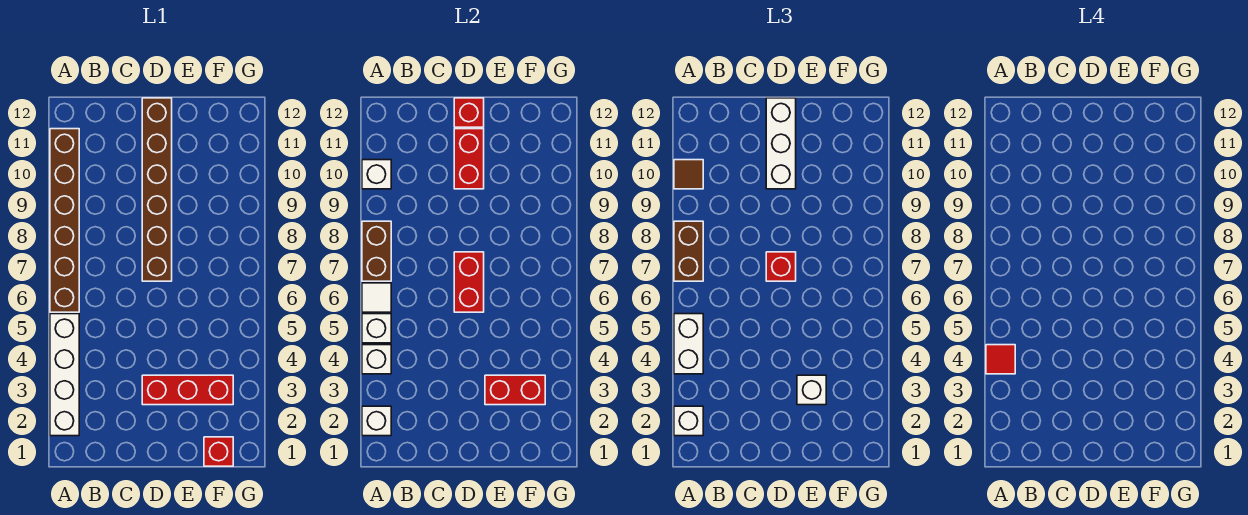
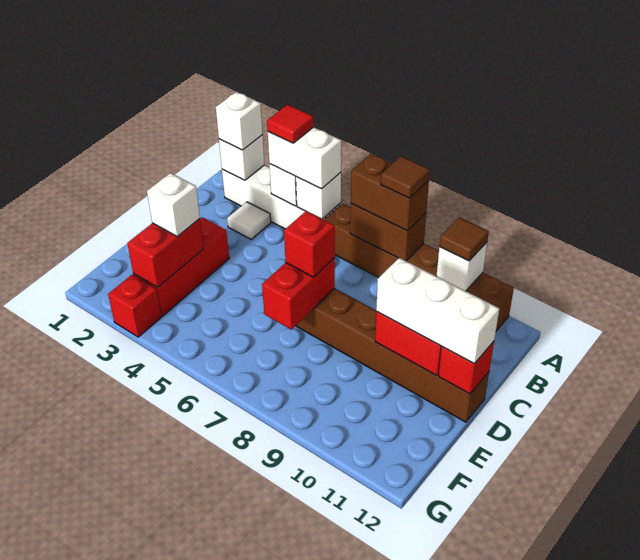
white tile A6 level 2 -> white tile B3 level 1
none -> brown tile A8 level 4
red brick D6:D7 level 2 -> red brick D7:E7 level 2
red brick F1 level 1 -> red brick G3 level 1

